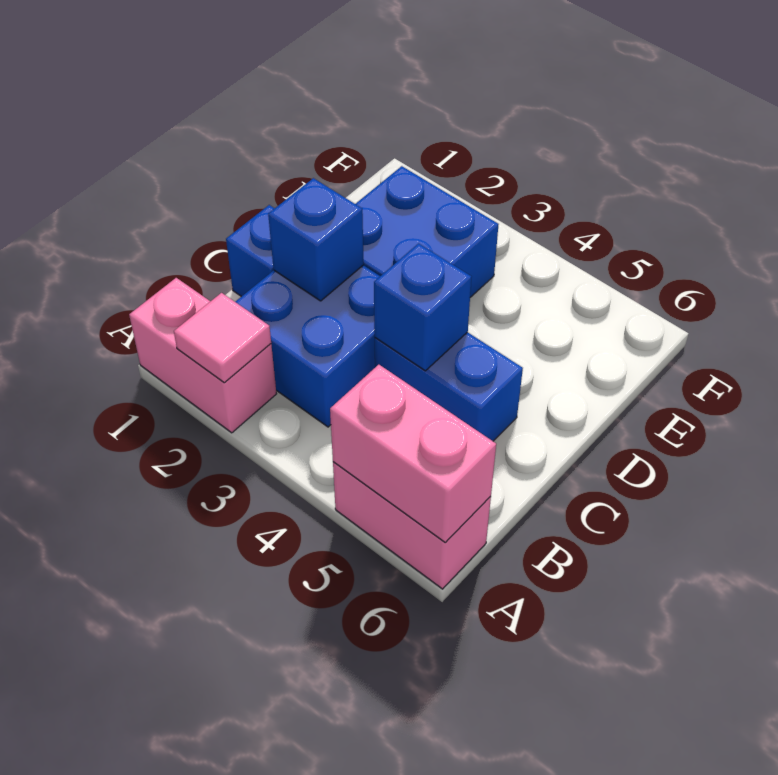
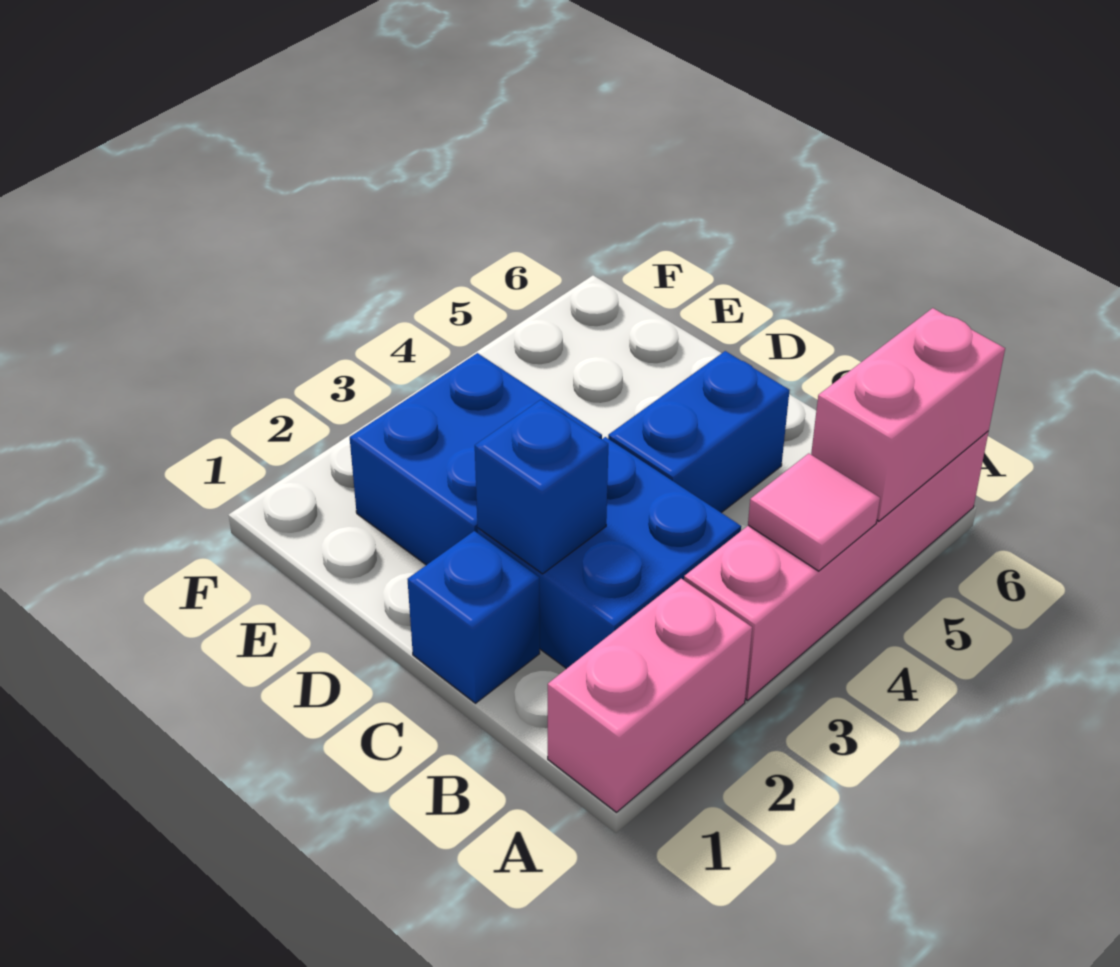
pink tile A2 level 2 -> pink tile A4 level 2
pink brick A5:A6 level 1 -> pink brick A3:A6 level 1
blue brick C4 level 2 -> none

